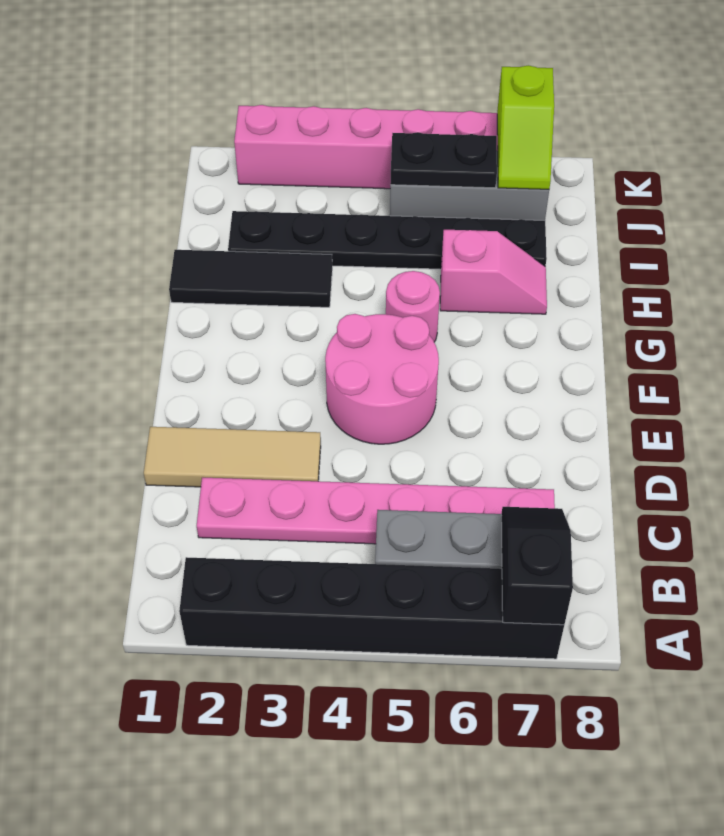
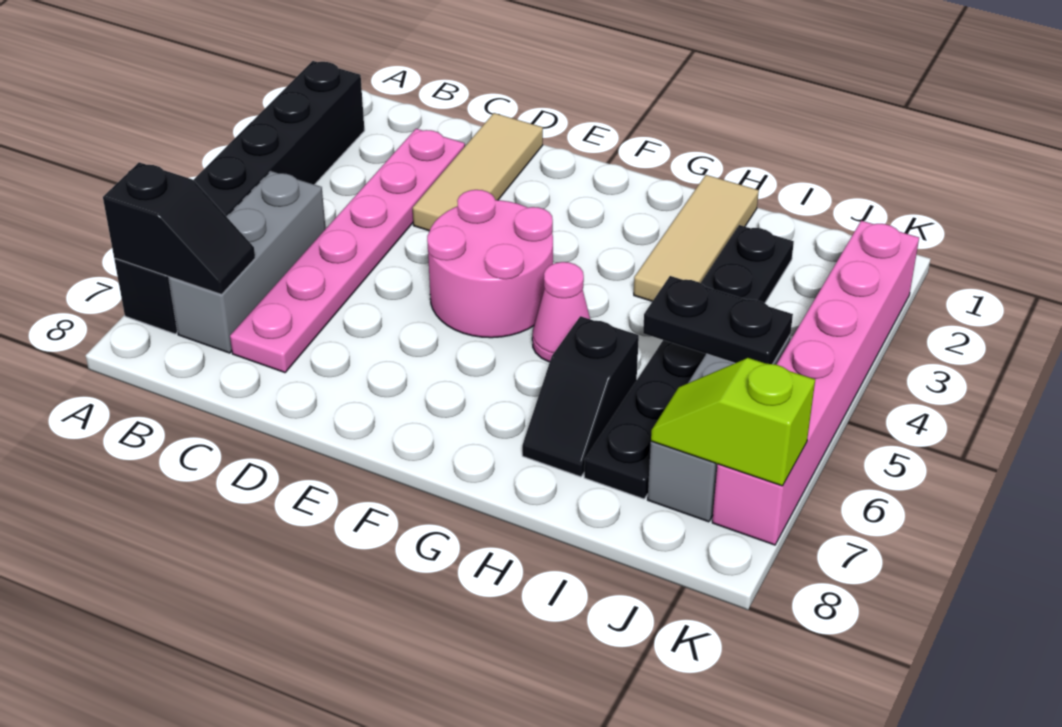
pink round brick G5 level 1 -> pink cone G5 level 1
black tile H1:H3 level 1 -> tan tile H1:H3 level 1
pink slope H6:H7 level 1 top 6 -> black slope H6:H7 level 1 top 6
black plate J5:J6 level 2 -> black plate I5:J5 level 2

